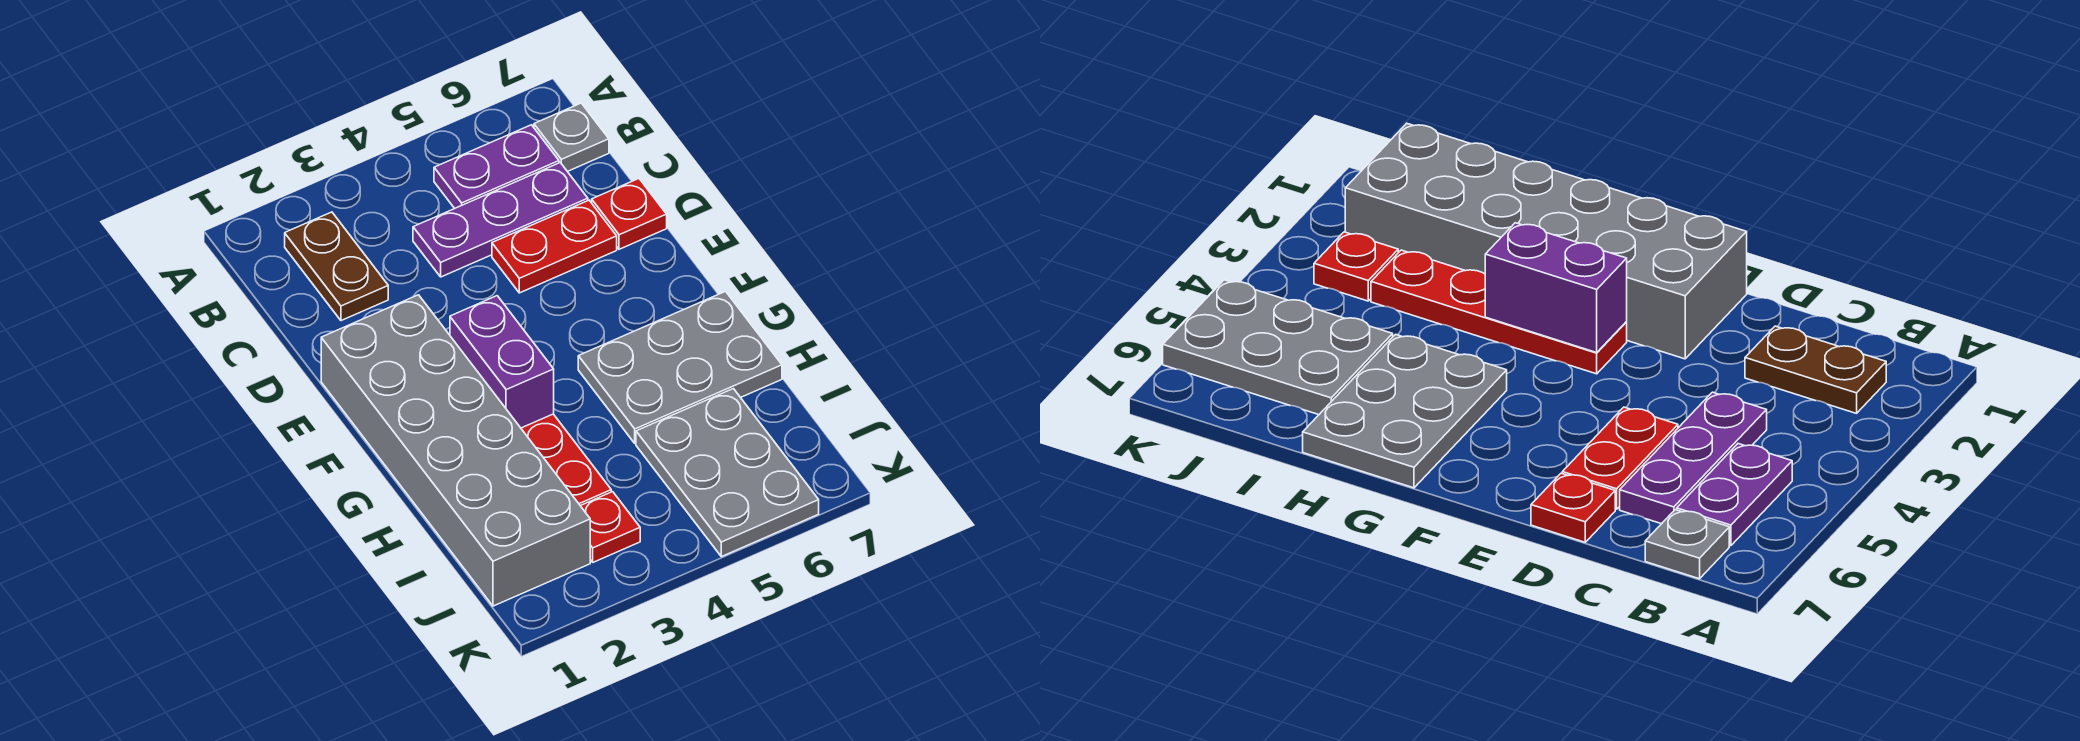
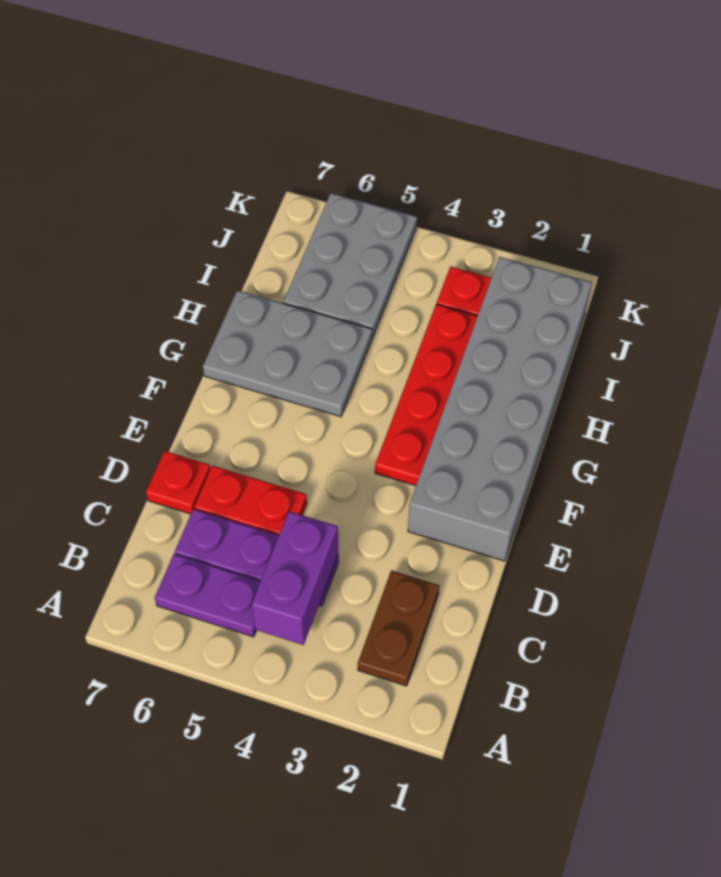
grey plate B7 level 1 -> none
purple brick F3:G3 level 2 -> purple brick B4:C4 level 2

